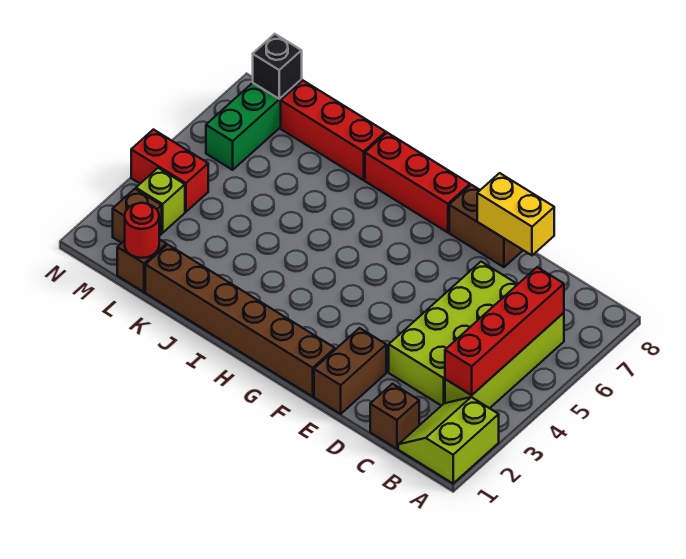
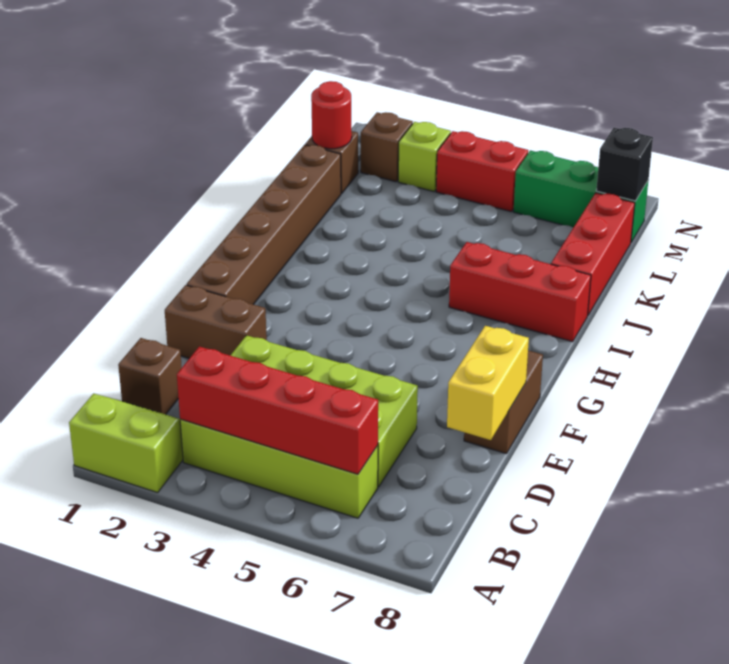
red brick G8:I8 level 1 -> red brick I6:I8 level 1
red brick M4:N4 level 1 -> red brick M4:M5 level 1

